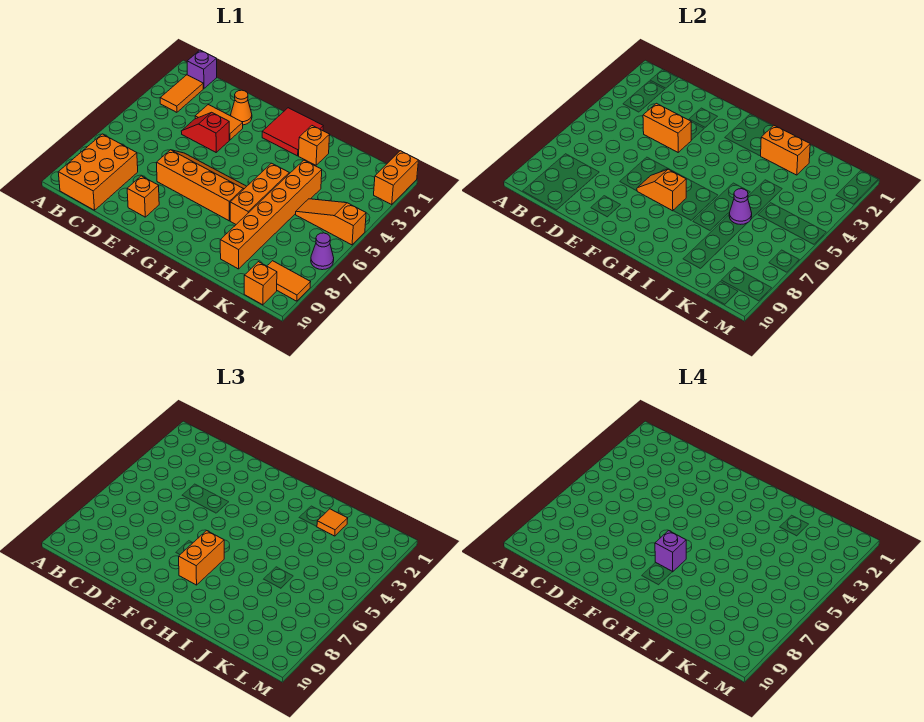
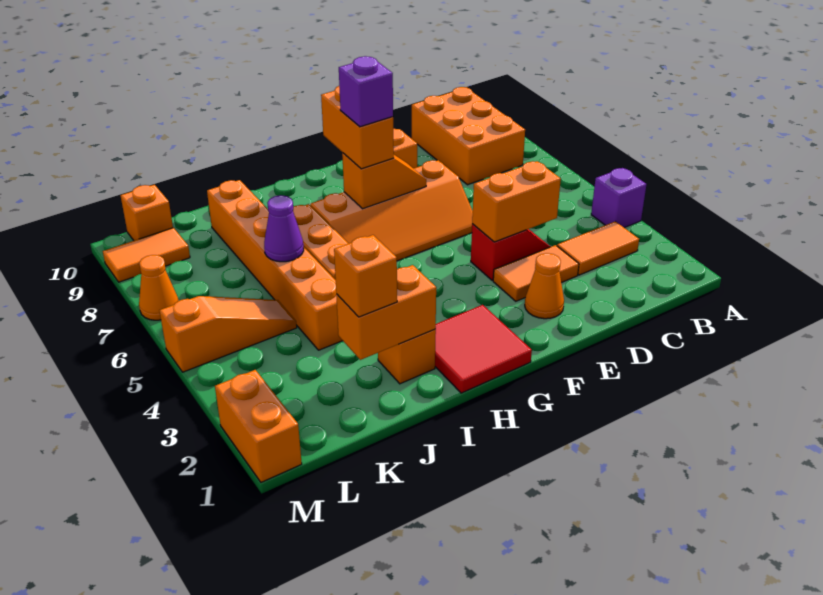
purple brick B1 level 1 -> purple brick A4 level 1
orange tile B2:B3 level 1 -> orange tile B3:C3 level 1
orange tile J2 level 3 -> orange brick J2 level 3
purple cone M7 level 1 -> orange cone M7 level 1

